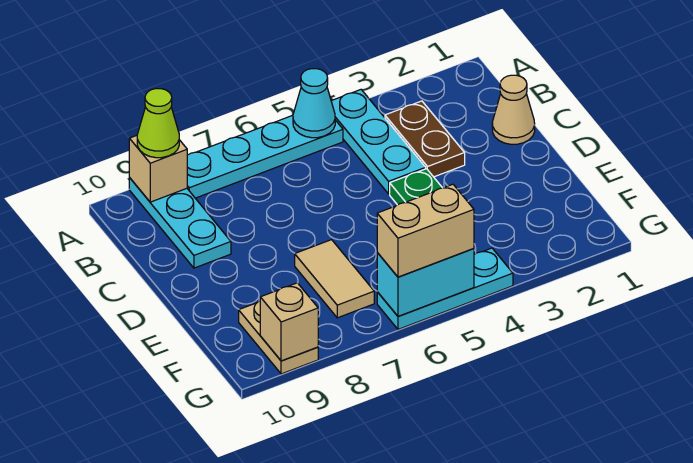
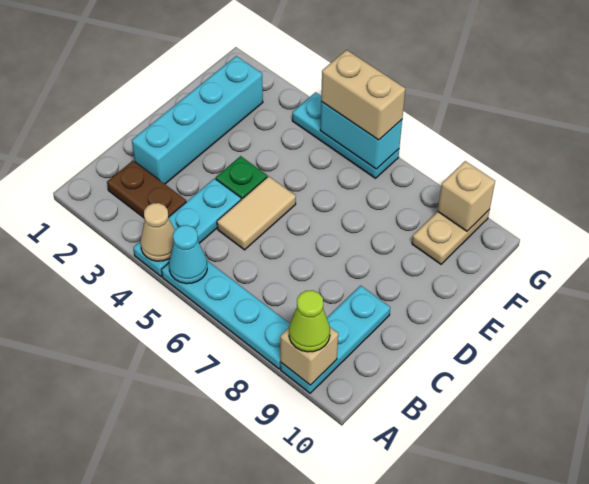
brown plate B3:C3 level 1 -> brown plate B2:B3 level 1
tan cone C1 level 1 -> tan cone A4 level 2
none -> cyan brick C2:F2 level 1
tan tile E7:F7 level 1 -> tan tile C5:D5 level 1

